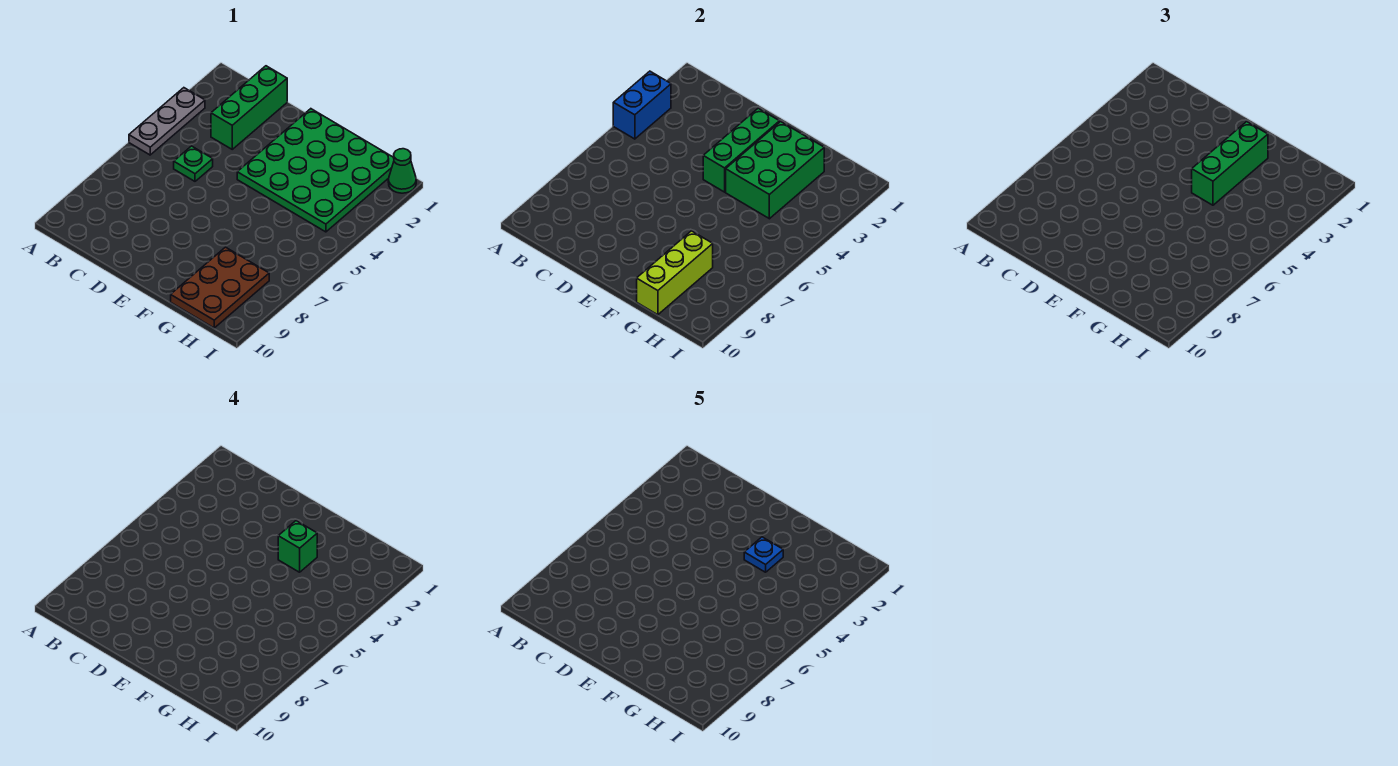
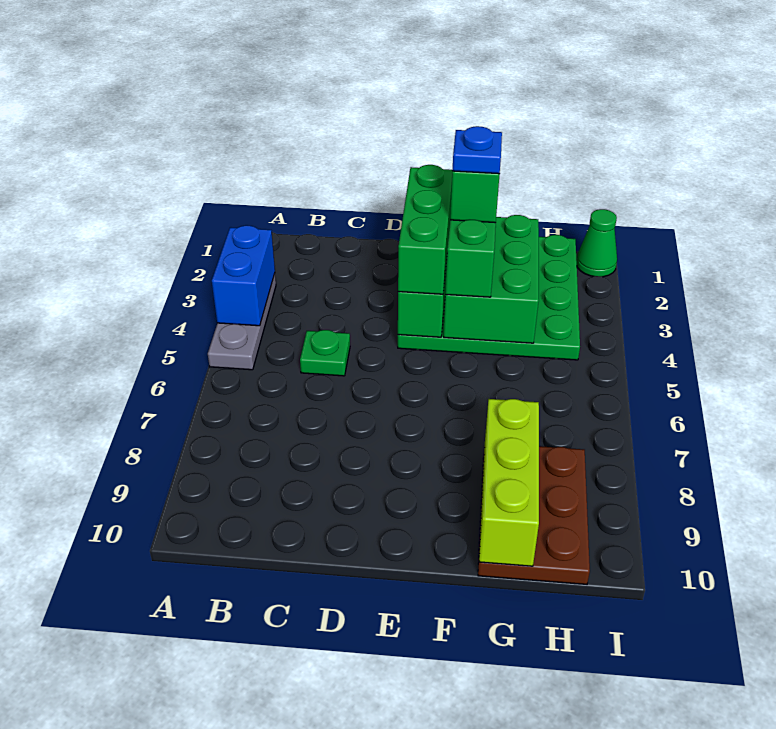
green brick C1:C3 level 1 -> green brick E2:E4 level 3

